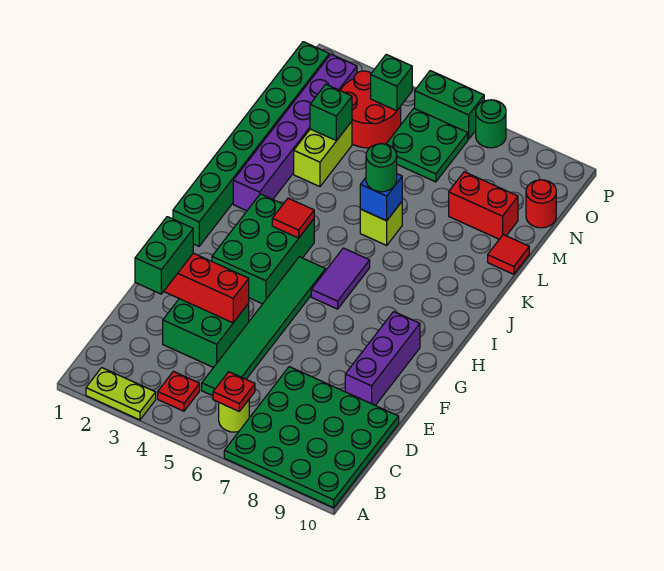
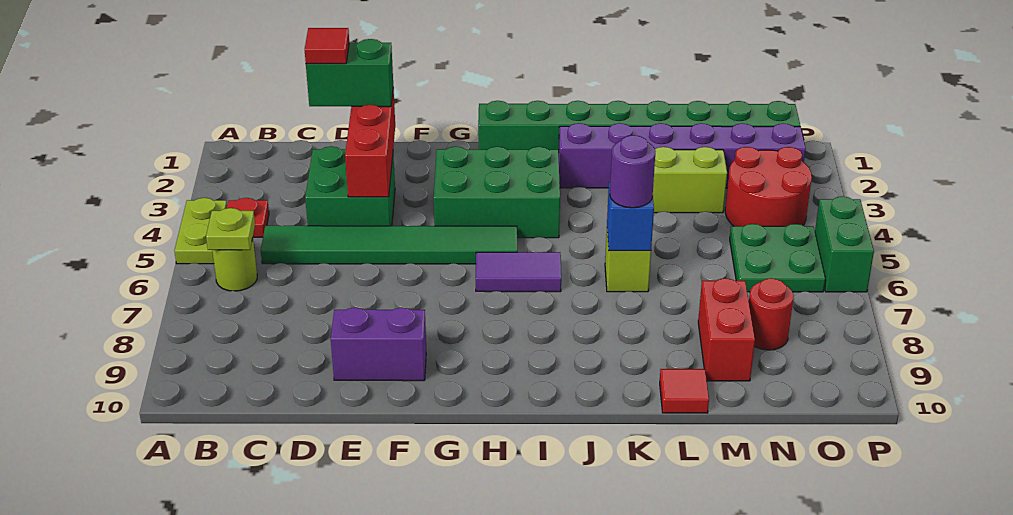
lime plate A2:A3 level 1 -> lime plate A4:A5 level 1
green plate A7:D10 level 1 -> none
red plate B6 level 2 -> lime plate B6 level 2
purple brick E9:G9 level 1 -> purple brick E9:F9 level 1
red tile I4 level 2 -> red tile D2 level 4
green round brick K6 level 3 -> purple round brick K6 level 3
green brick M3 level 2 -> none
red round brick N10 level 1 -> red round brick N8 level 1
green brick O4 level 2 -> none
green round brick P7 level 1 -> none

